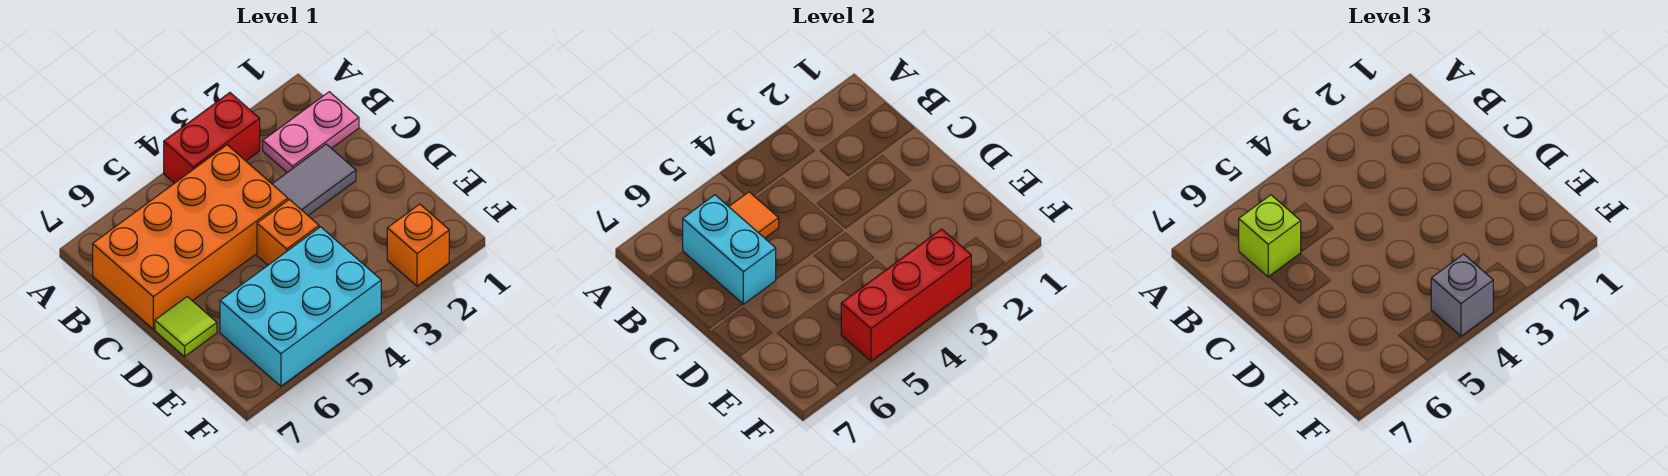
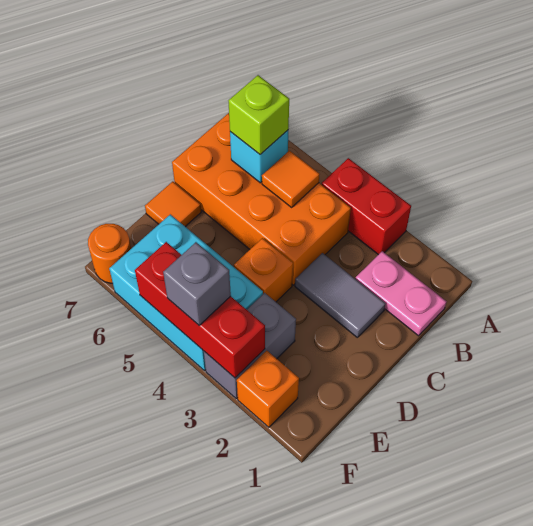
cyan brick B6:C6 level 2 -> cyan brick B6 level 2
lime tile D7 level 1 -> orange tile D7 level 1
none -> grey brick E3:F3 level 1
none -> orange round brick F7 level 1

